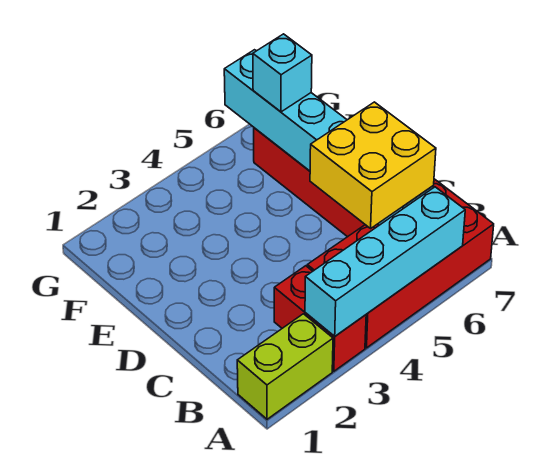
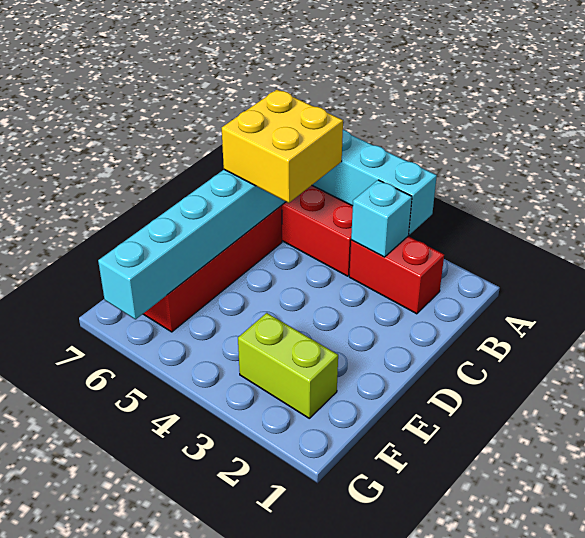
lime brick A1:A2 level 1 -> lime brick F2:F3 level 1
red brick A3:B3 level 1 -> red brick B2:B3 level 1
cyan brick F6 level 3 -> cyan brick B3 level 2

